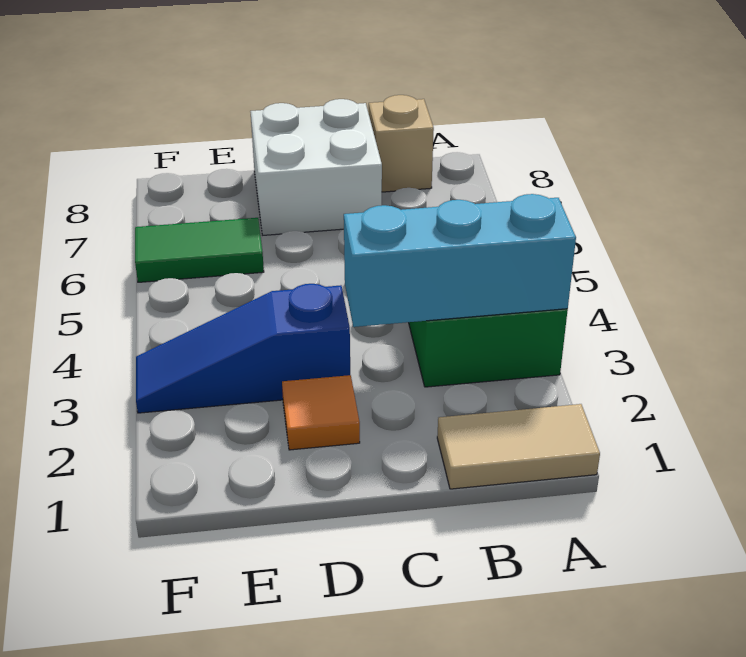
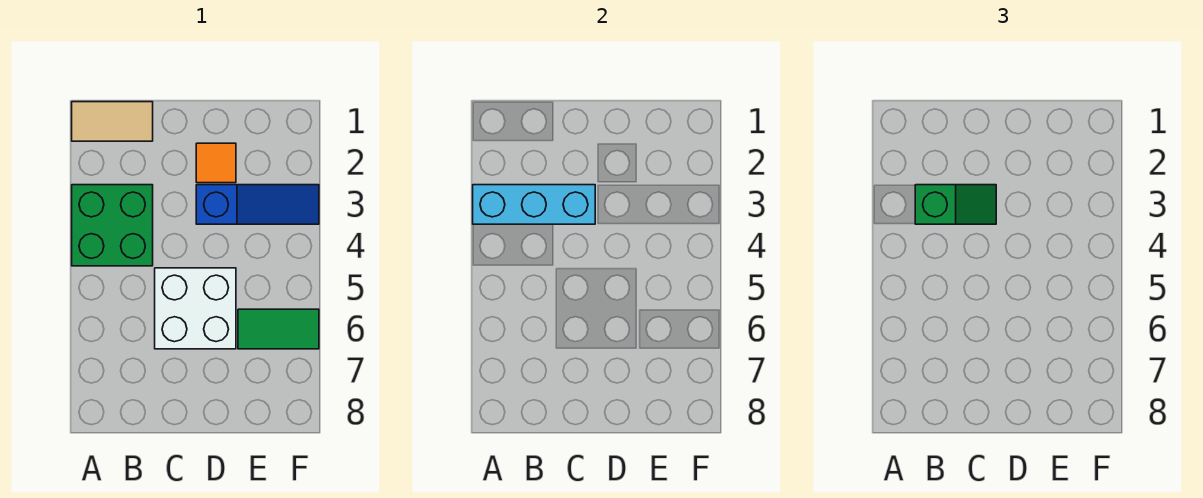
none -> green slope B3:C3 level 3 top B
tan brick B8 level 1 -> none
white brick C7:D8 level 1 -> white brick C5:D6 level 1

